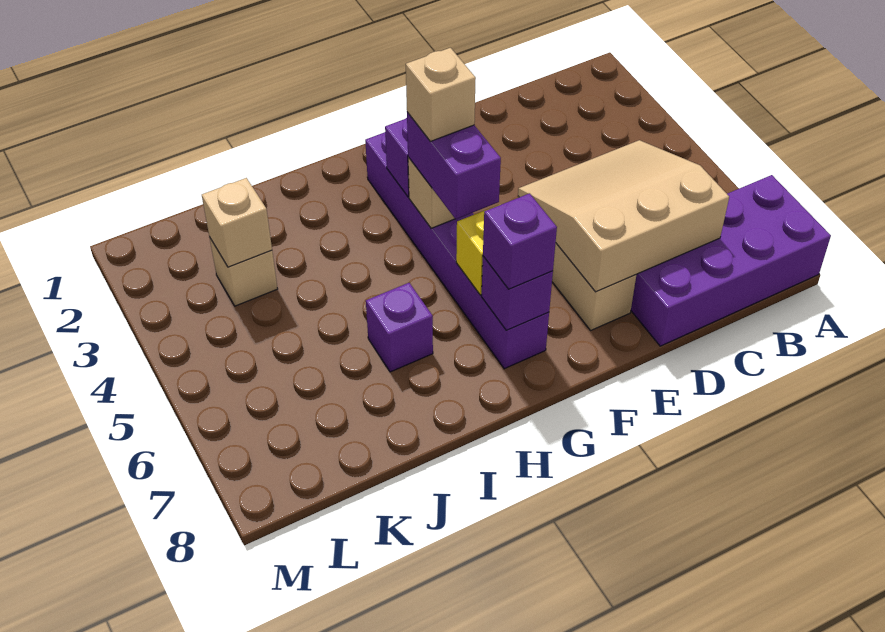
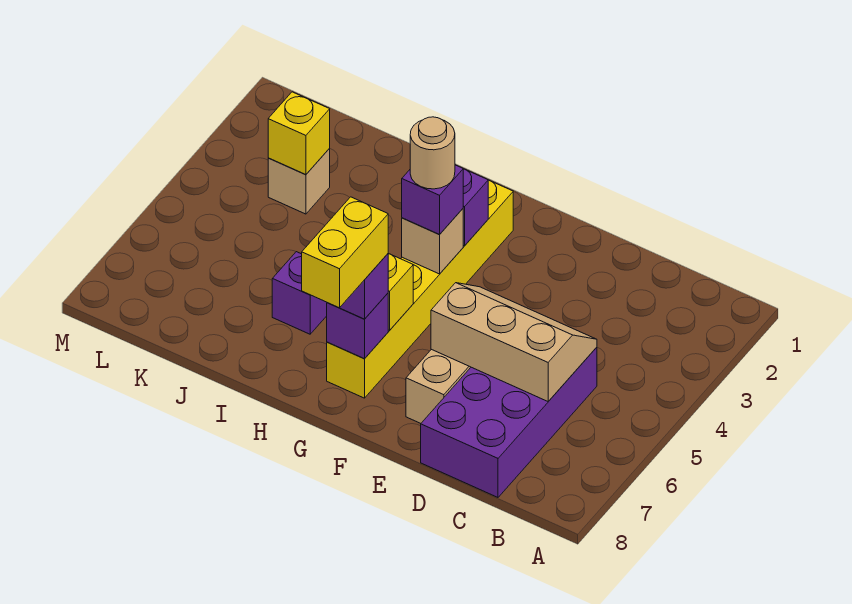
purple brick A7:D8 level 1 -> purple brick C5:D8 level 1
tan slope C5:E7 level 2 top 7 -> tan slope C5:E6 level 2 top 6
purple brick G2:G7 level 1 -> yellow brick G2:G7 level 1
purple brick G4:G5 level 3 -> purple brick G4 level 3
tan brick G4 level 4 -> tan round brick G4 level 4
none -> yellow brick G7:G8 level 4
tan brick K3 level 2 -> yellow brick K3 level 2

